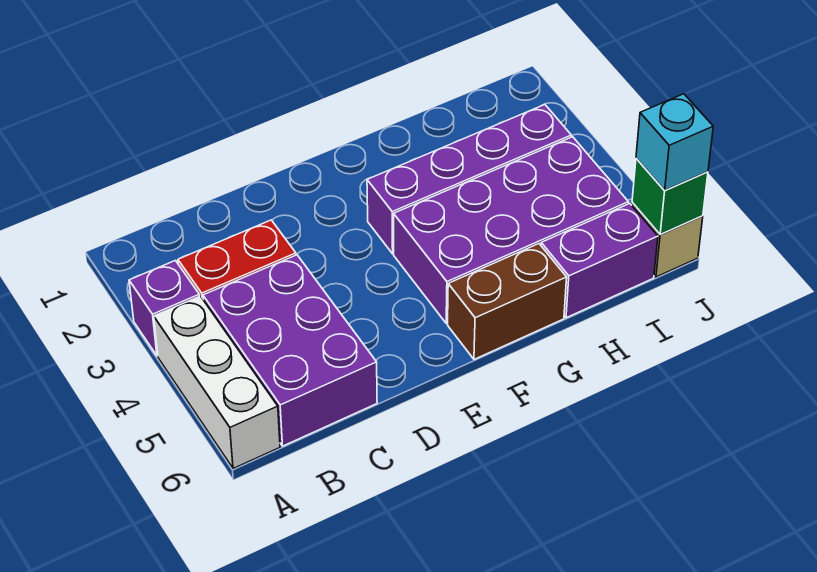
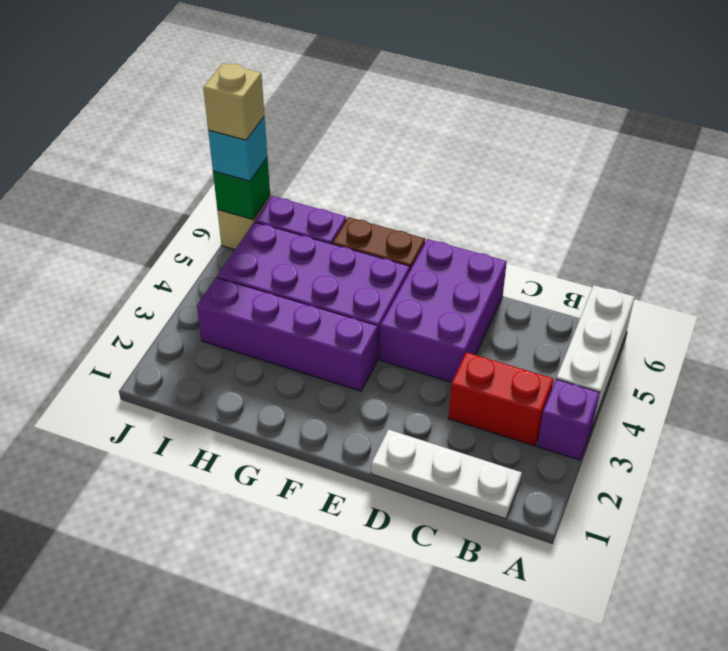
none -> white plate B1:D1 level 1
purple brick B4:C6 level 1 -> purple brick D4:E6 level 1
none -> tan brick J6 level 4

